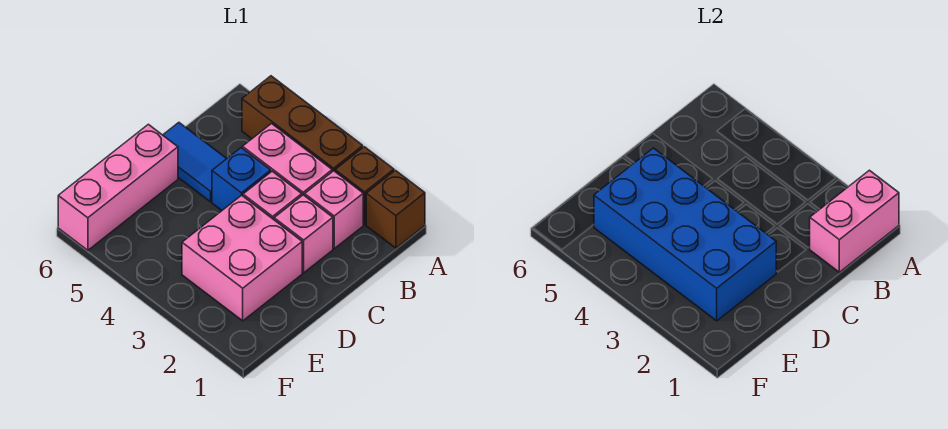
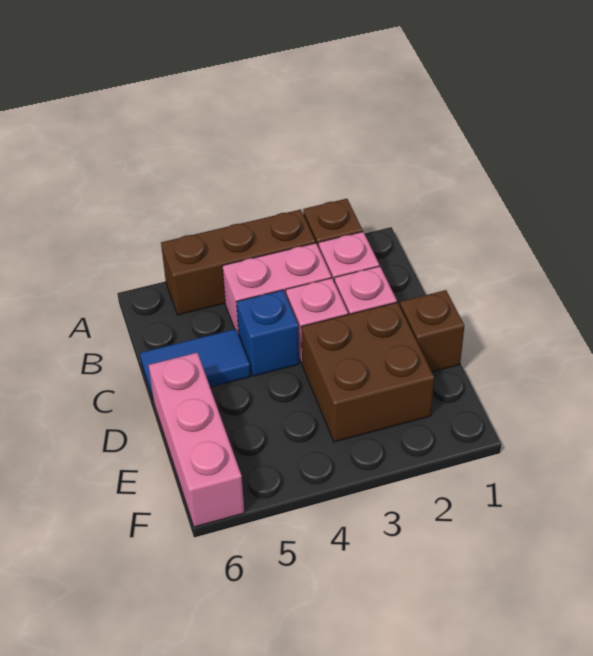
brown brick A1 level 1 -> brown brick D1 level 1
pink brick A1:B1 level 2 -> none
pink brick D2:E3 level 1 -> brown brick D2:E3 level 1
blue brick D2:E5 level 2 -> none

